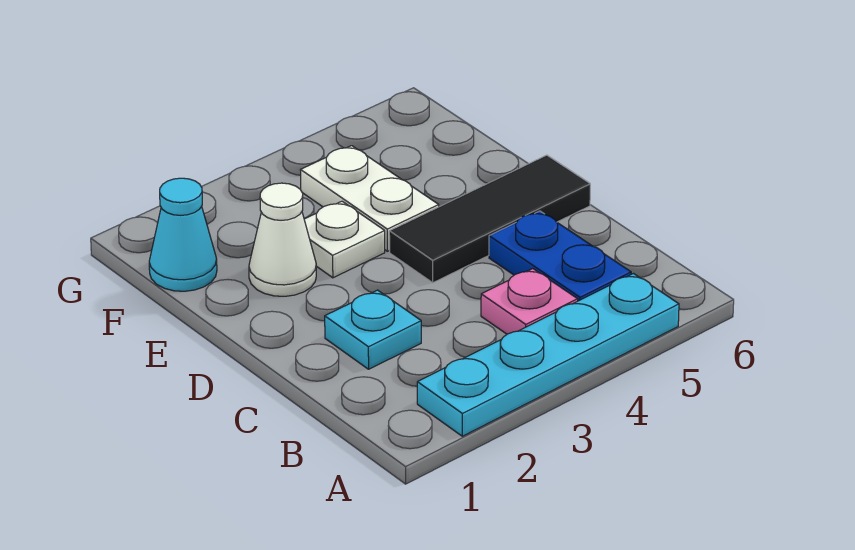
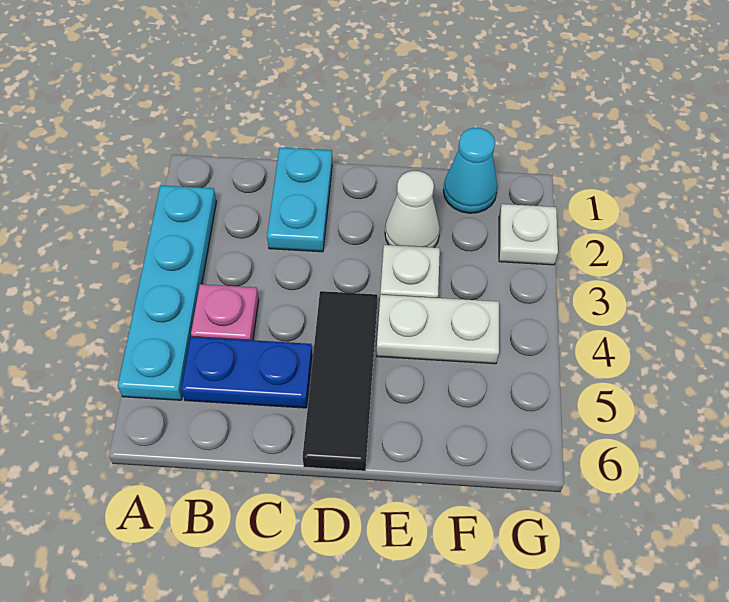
cyan plate C2 level 1 -> cyan plate C1:C2 level 1
none -> white plate G2 level 1

